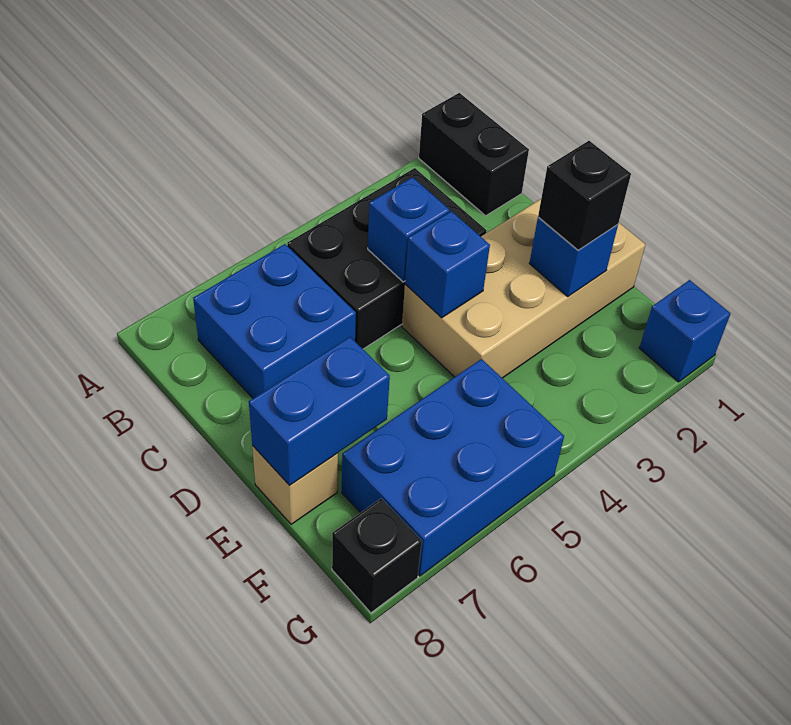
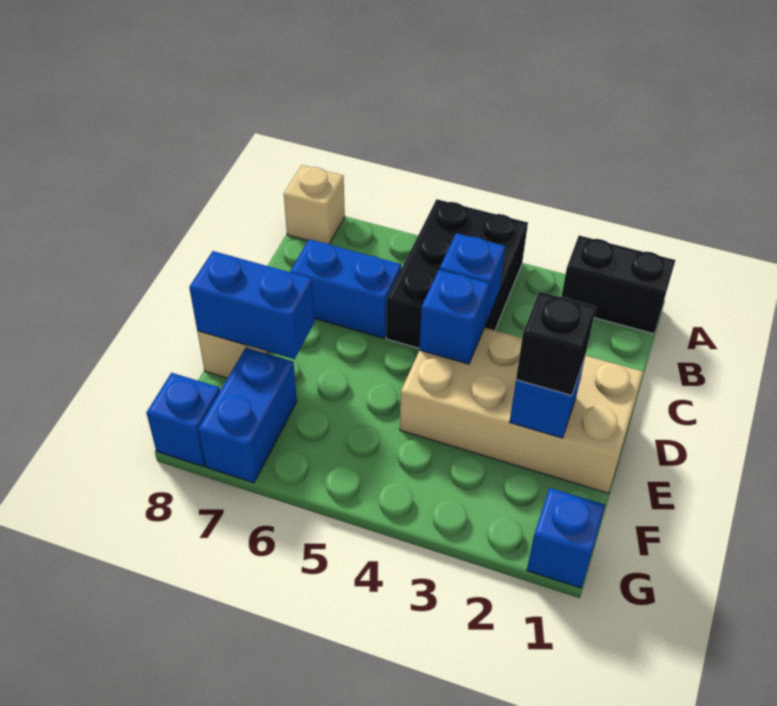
black brick A1:B1 level 1 -> black brick A1:A2 level 1
none -> tan brick A8 level 1
black brick B3:C5 level 1 -> black brick A4:C5 level 1
blue brick B6:C7 level 1 -> blue brick C6:C7 level 1
blue brick F5:G7 level 1 -> blue brick F7:G7 level 1
black brick G8 level 1 -> blue brick G8 level 1

